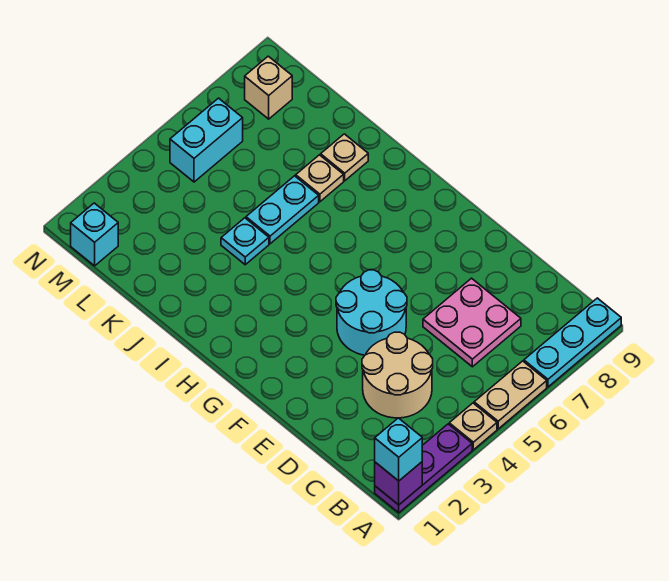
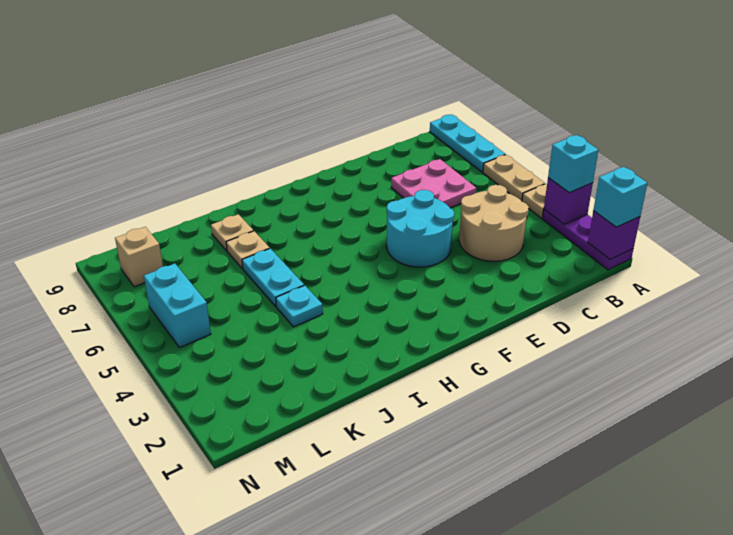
none -> purple brick A3 level 2
cyan brick M1 level 1 -> cyan brick A3 level 3

